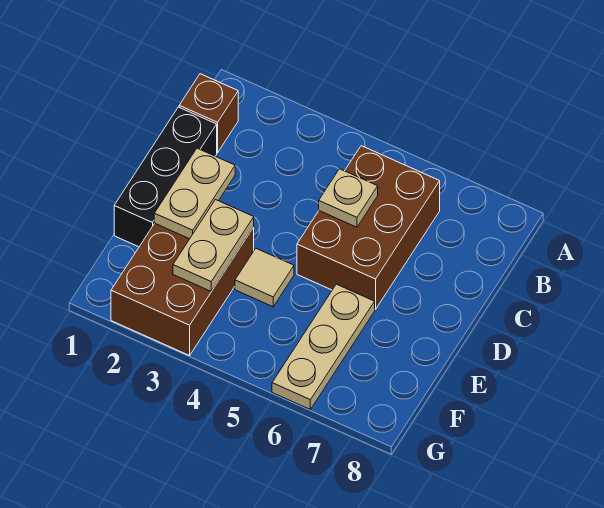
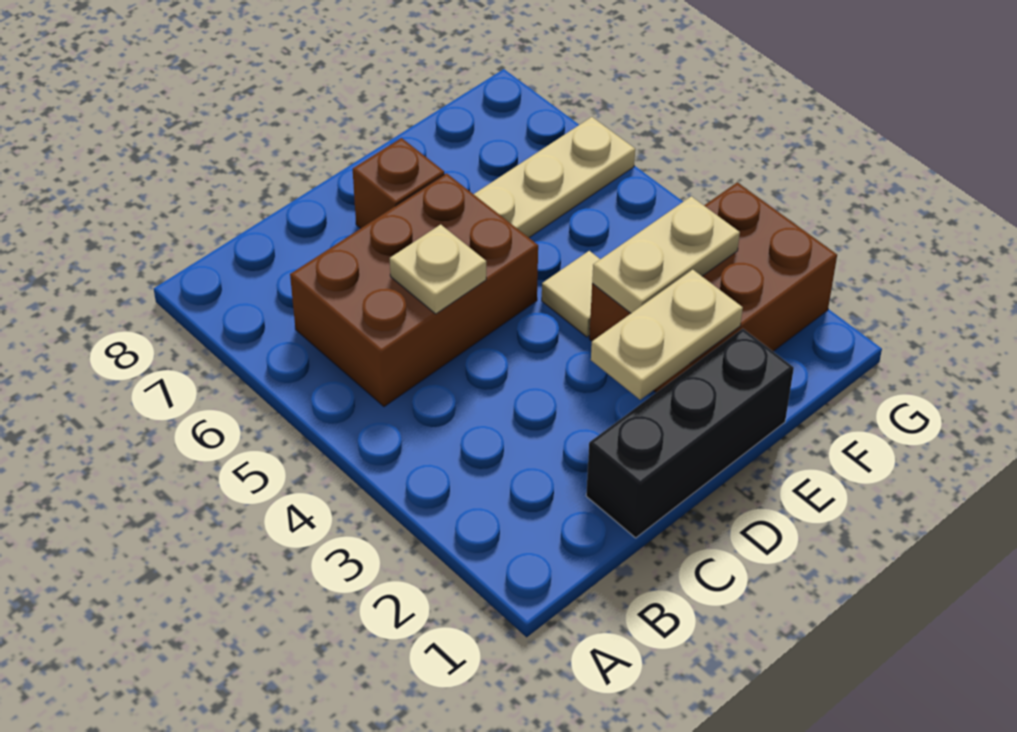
brown brick B1 level 1 -> brown brick D7 level 1

